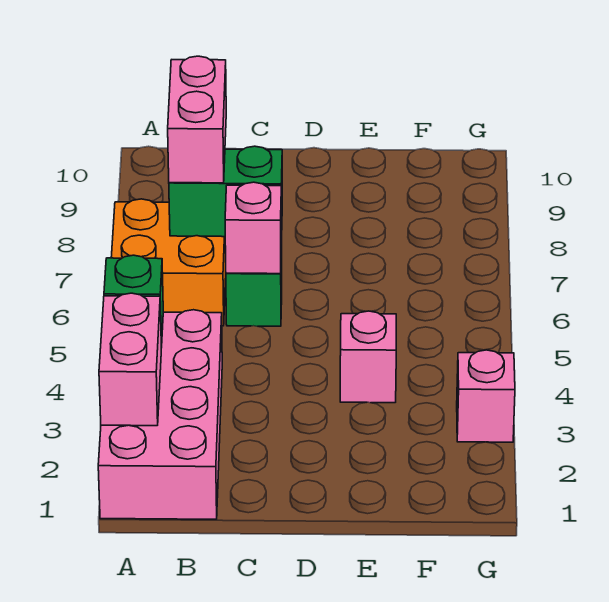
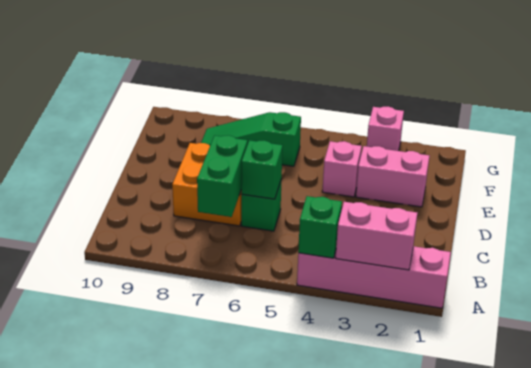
pink brick A1:B4 level 1 -> pink brick A1:A4 level 1
orange brick A6:B7 level 1 -> orange brick C7:D8 level 1
pink brick B7:B8 level 3 -> pink brick E2:E3 level 1
pink brick C6 level 2 -> green brick C6 level 2
none -> green slope F6:F8 level 1 top 6

